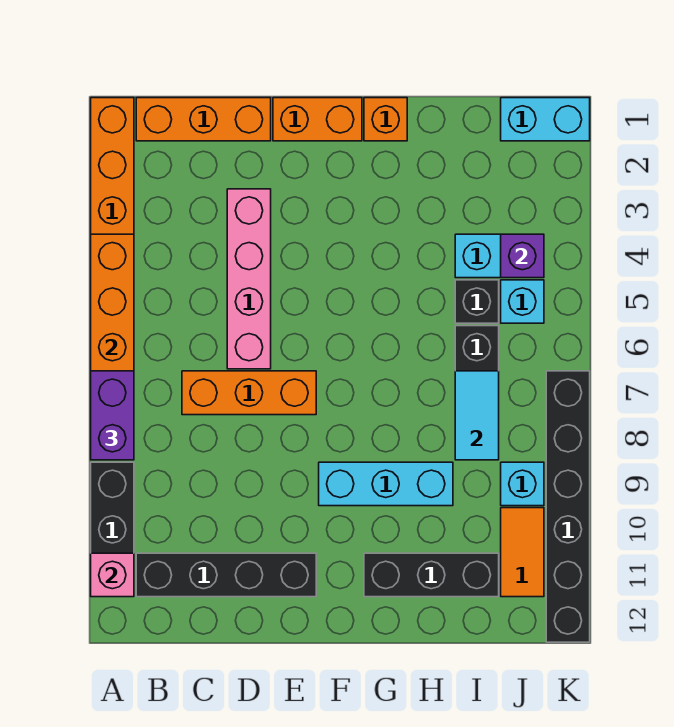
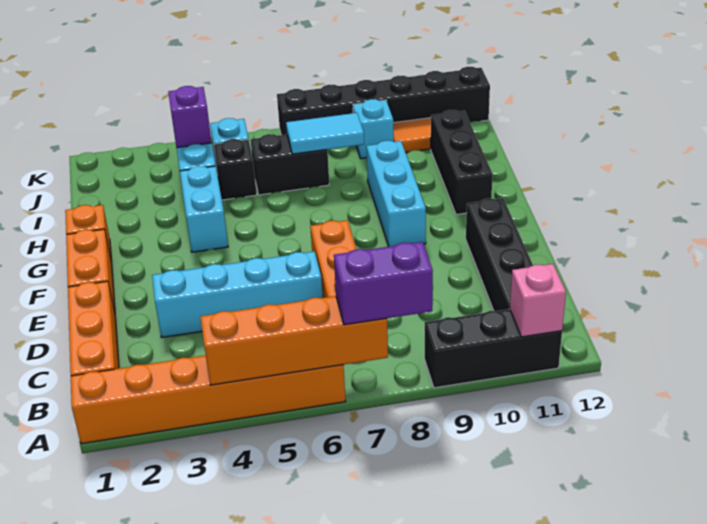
pink brick D3:D6 level 1 -> cyan brick D3:D6 level 1
cyan brick J1:K1 level 1 -> cyan brick G4:H4 level 1

